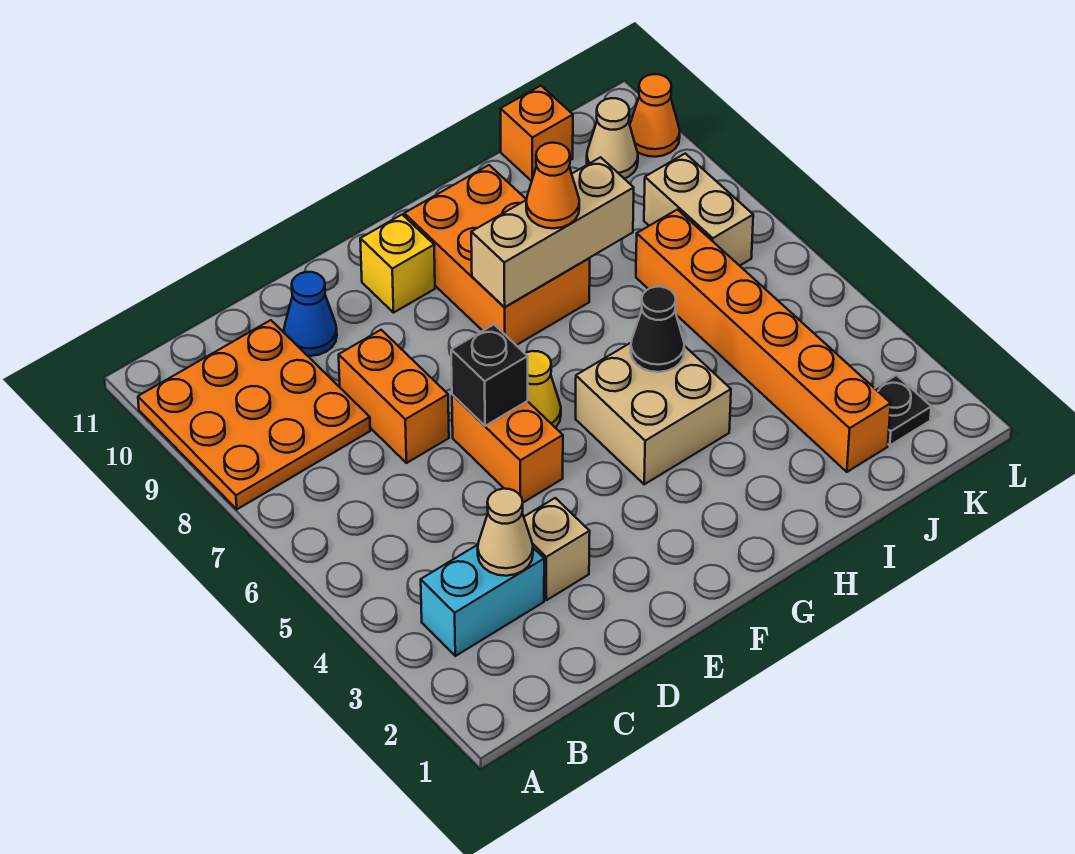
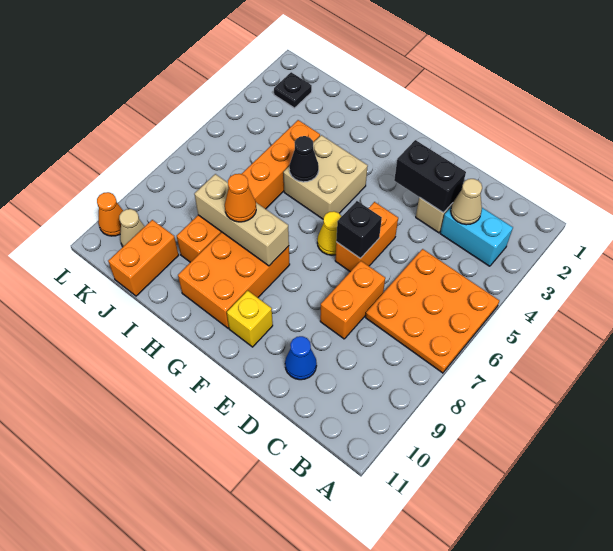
orange plate A8:C10 level 1 -> orange plate A5:C7 level 1
none -> black brick D3:E3 level 2
orange brick J2:J7 level 1 -> orange brick I4:I9 level 1
orange brick J11 level 1 -> orange brick J10:J11 level 1
tan brick K7:K8 level 1 -> none

